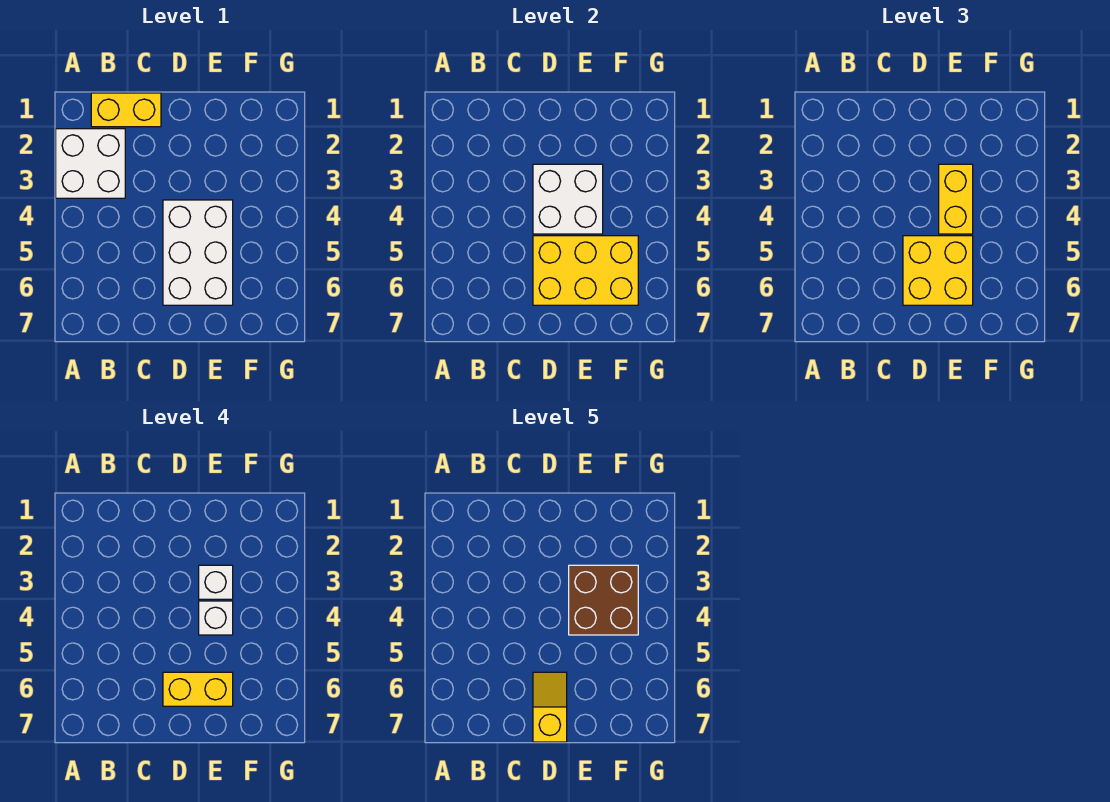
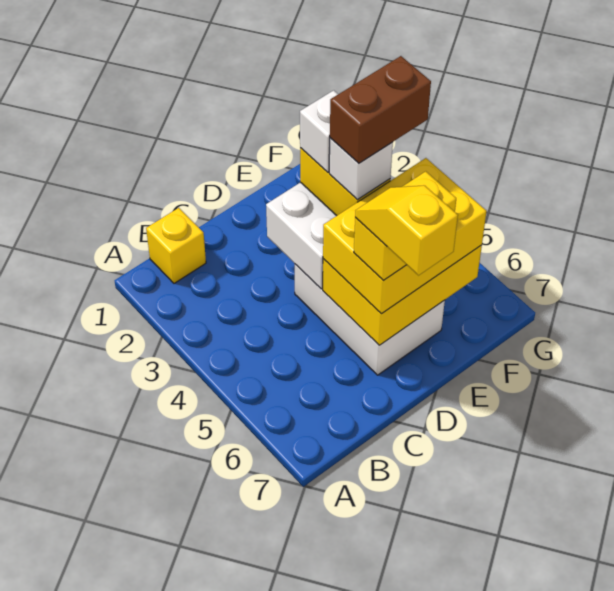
white brick A2:B3 level 1 -> none
yellow brick B1:C1 level 1 -> yellow brick B1 level 1
yellow brick D5:E6 level 3 -> yellow brick D5:F6 level 3
brown brick E3:F4 level 5 -> brown brick E4:F4 level 5

